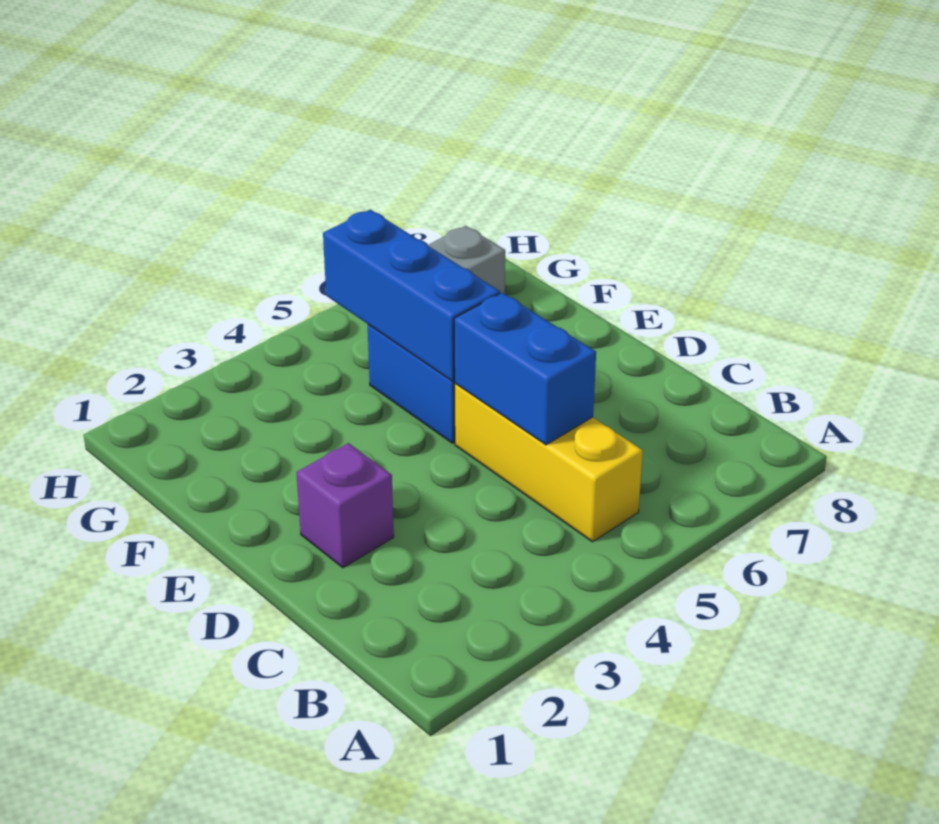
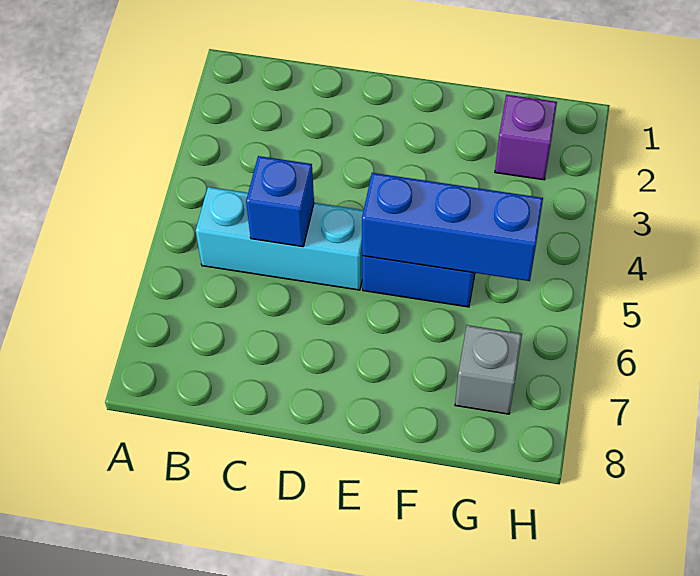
yellow brick B5:D5 level 1 -> cyan brick B5:D5 level 1
blue brick C5:D5 level 2 -> blue brick C5 level 2
purple brick D2 level 1 -> purple brick G2 level 1

